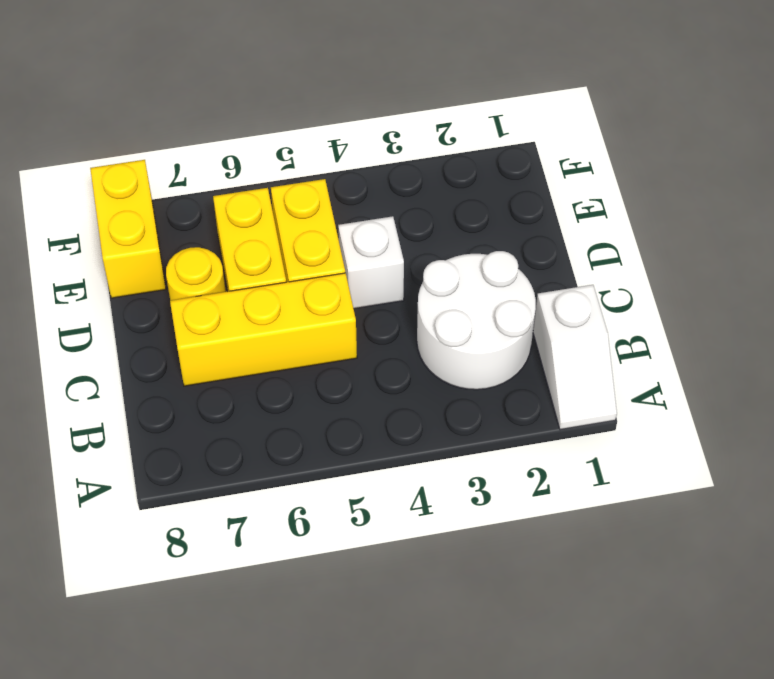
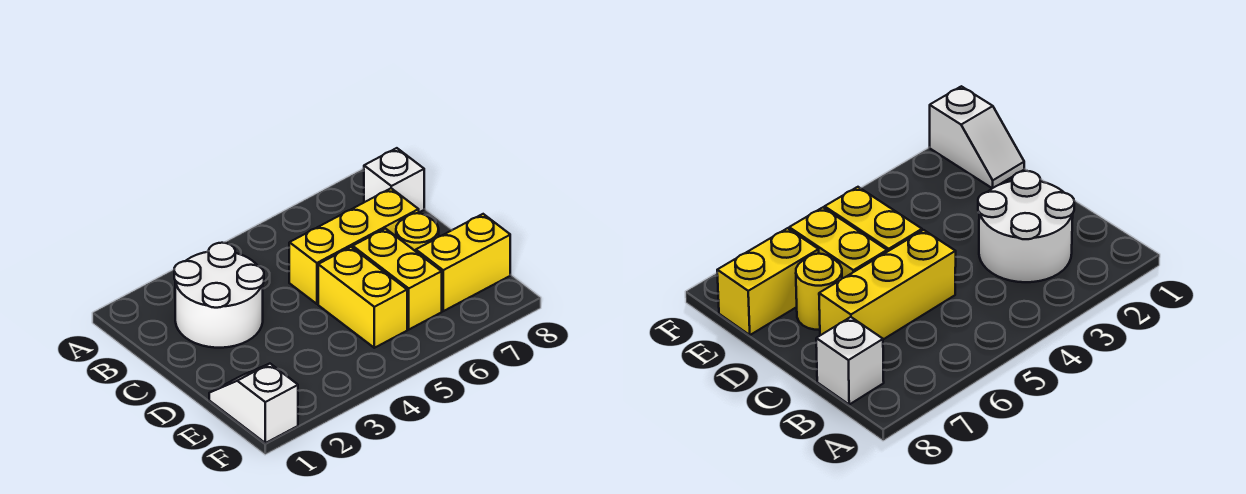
white slope A1:B1 level 1 top B -> white slope E1:F1 level 1 top F
white brick D4 level 1 -> white brick B8 level 1
yellow brick E8:F8 level 1 -> yellow brick E7:E8 level 1

